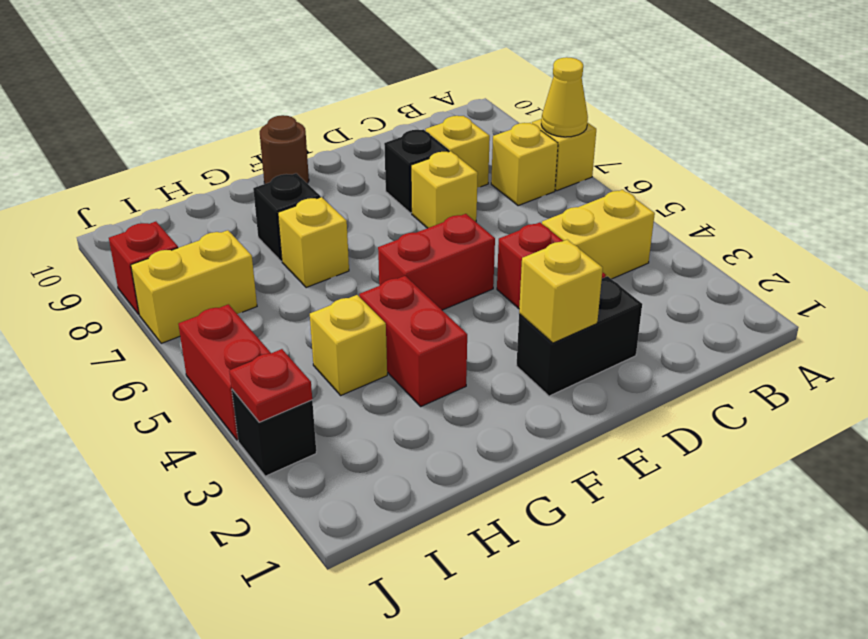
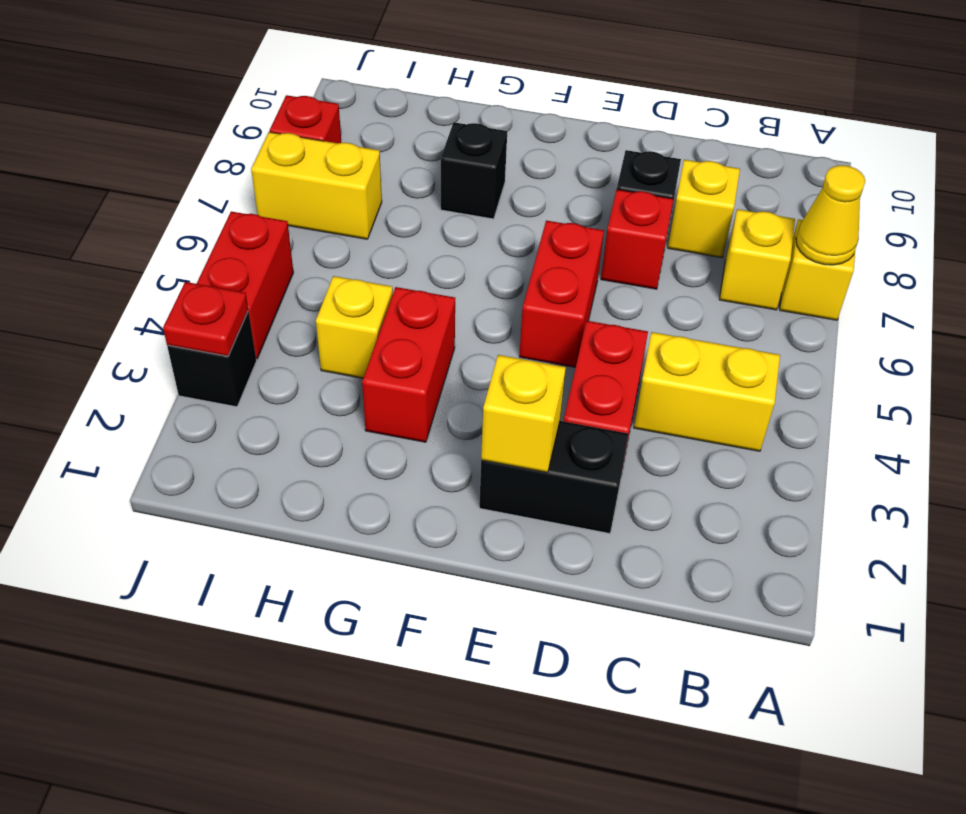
yellow brick D7 level 1 -> red brick D7 level 1
red brick E5:F5 level 1 -> red brick E5:E6 level 1
brown round brick F10 level 1 -> none
yellow brick G7 level 1 -> none

